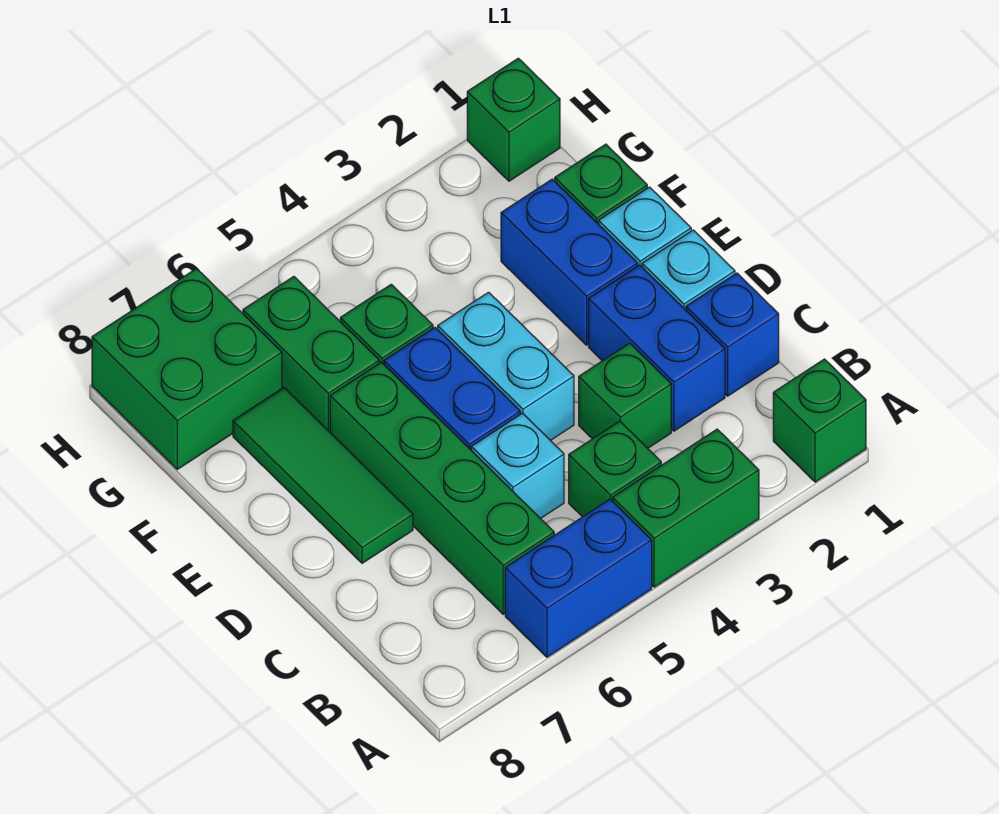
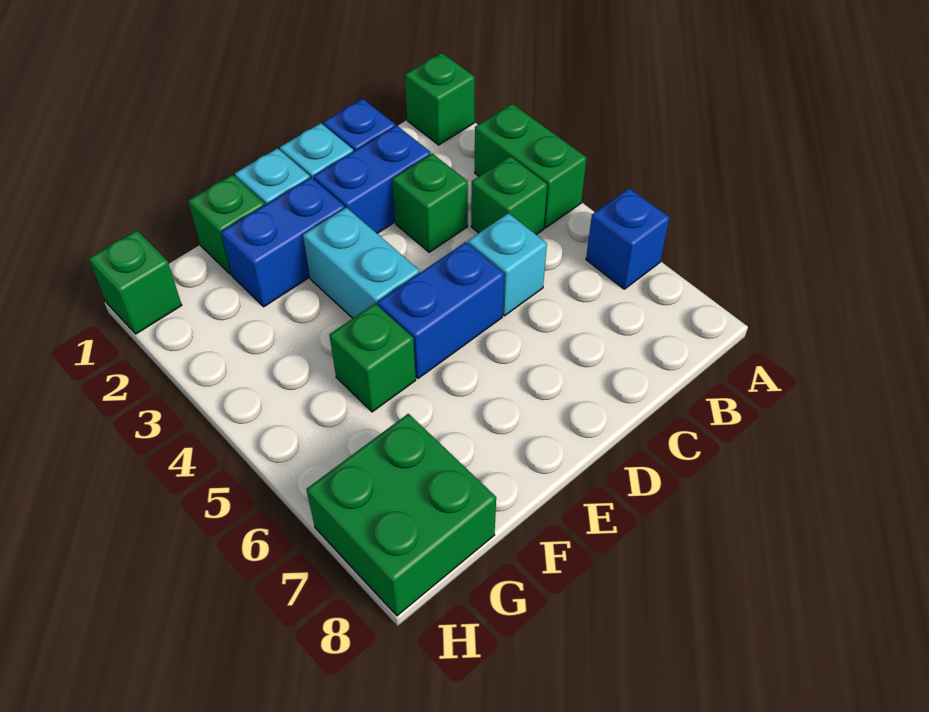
blue brick A5:A6 level 1 -> blue brick A6 level 1
green brick B6:E6 level 1 -> none
cyan brick D4:E4 level 1 -> cyan brick E3:E4 level 1
green tile D7:F7 level 1 -> none
green brick F6:G6 level 1 -> none

